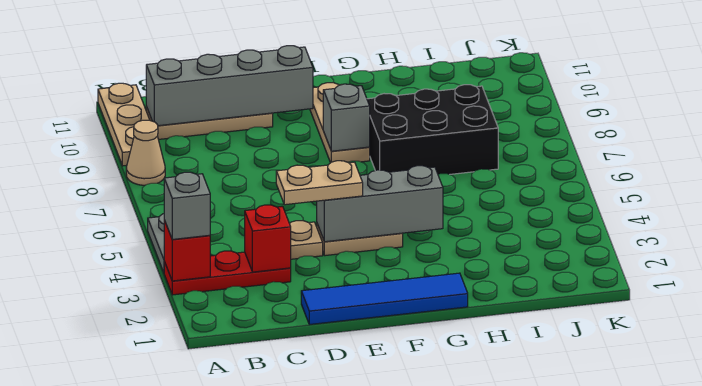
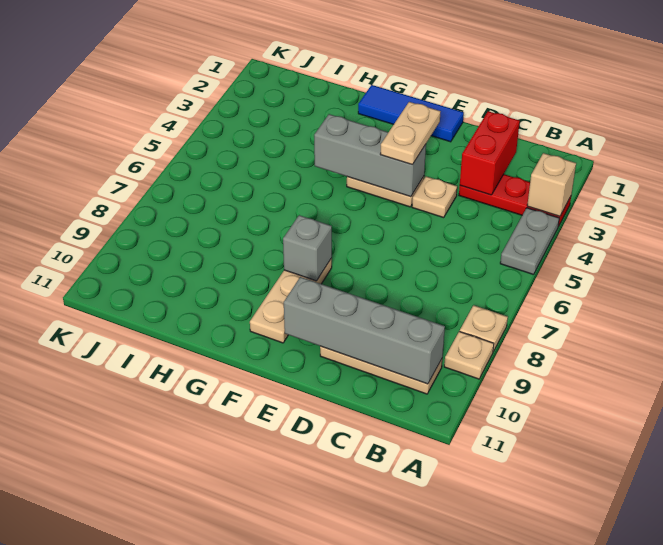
red brick A3 level 2 -> tan brick A3 level 2
grey brick A3 level 3 -> none
tan cone A8 level 1 -> tan plate A8 level 1
tan plate A9:A11 level 1 -> tan plate A9 level 1
red brick C3 level 2 -> red brick C2:C3 level 2
blue tile D1:G1 level 1 -> blue tile E1:G1 level 1
tan plate D4:E4 level 3 -> tan plate E3:E4 level 3
black brick G7:I8 level 1 -> none

